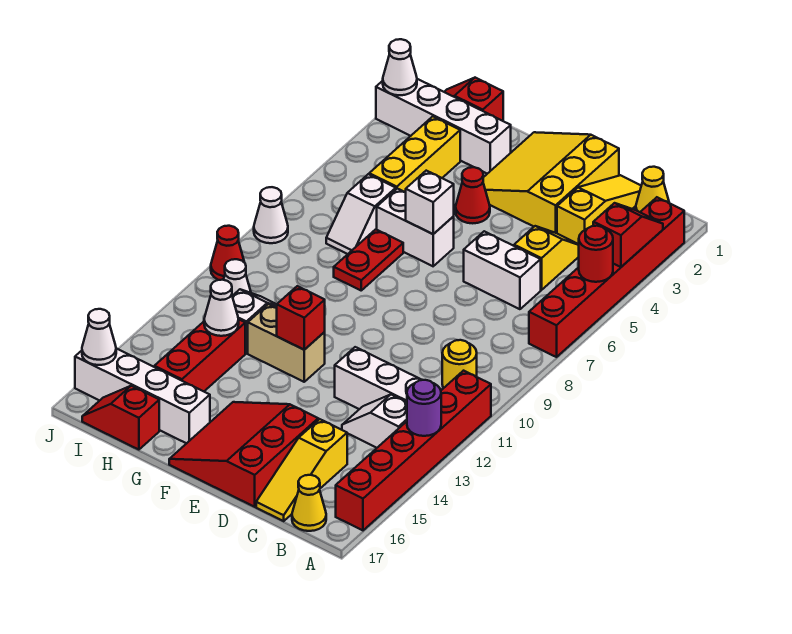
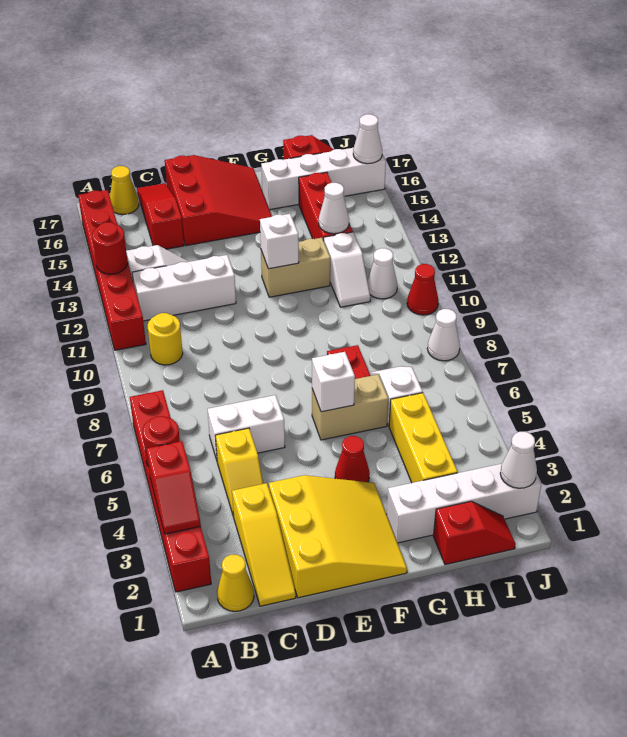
purple round brick A13 level 2 -> red round brick A13 level 2
yellow slope C15:C17 level 1 top 15 -> red slope C15:C17 level 1 top 15
white brick F6:G6 level 1 -> tan brick F6:G6 level 1
red brick F12 level 2 -> white brick F12 level 2

